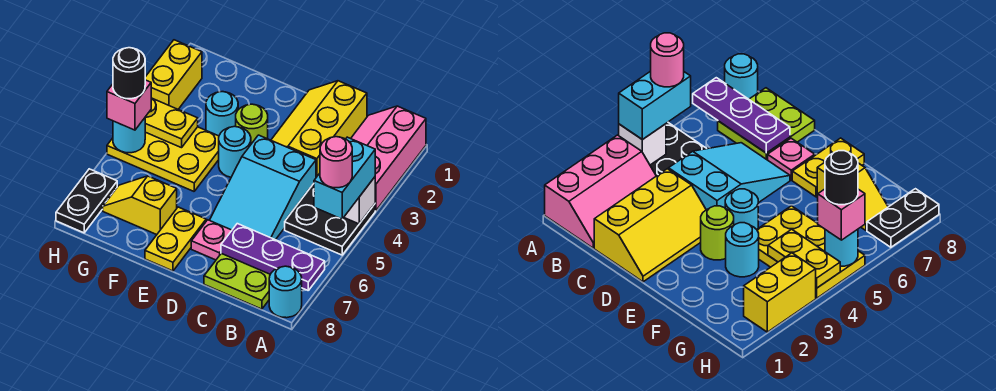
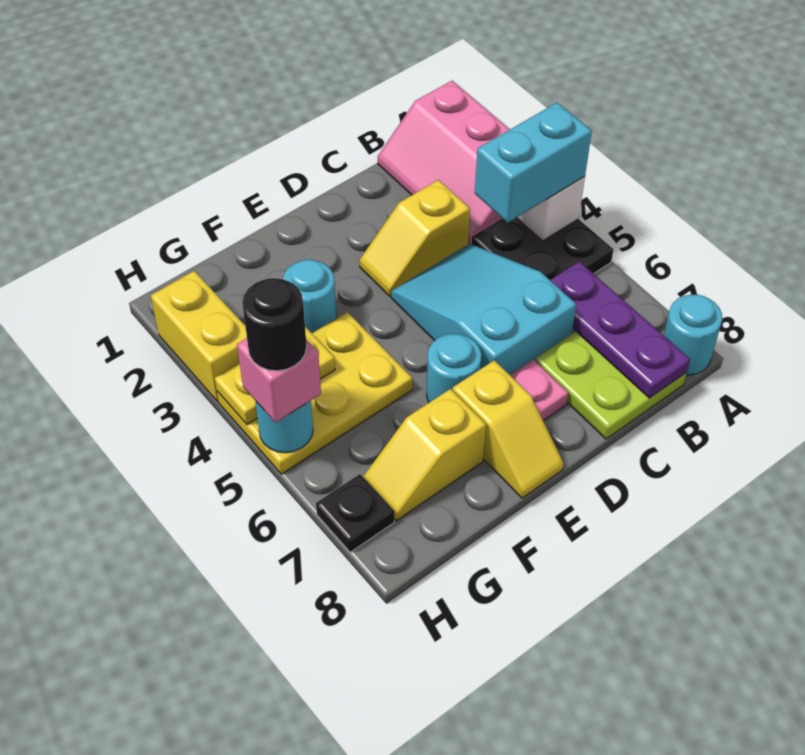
cyan brick A4:A5 level 3 -> cyan brick A4:B4 level 3
pink round brick A5 level 4 -> none
purple plate A7:C7 level 2 -> purple plate B6:B8 level 2
yellow slope C1:D3 level 1 top C -> yellow slope C3:D3 level 1 top C
cyan slope C4:D6 level 1 top 4 -> cyan slope C4:D6 level 1 top 6
lime round brick E3 level 1 -> none
cyan round brick E4 level 1 -> cyan round brick E6 level 1
yellow plate E7:E8 level 1 -> yellow slope E7:E8 level 1 top 7
black plate H7:H8 level 1 -> black plate H7 level 1

